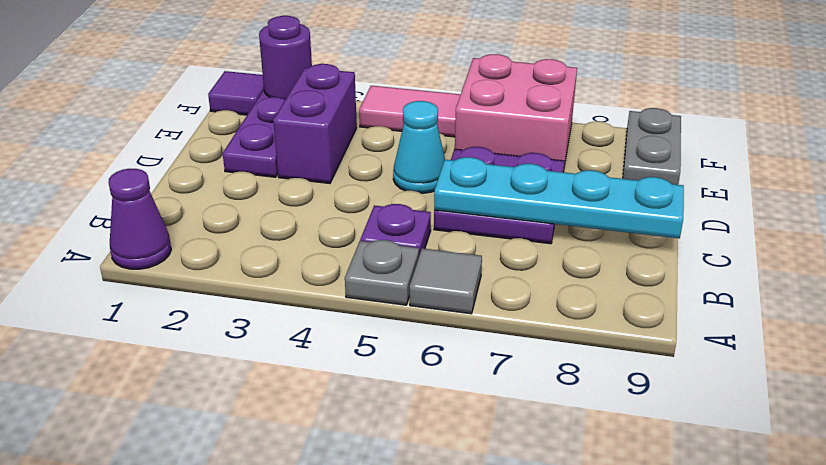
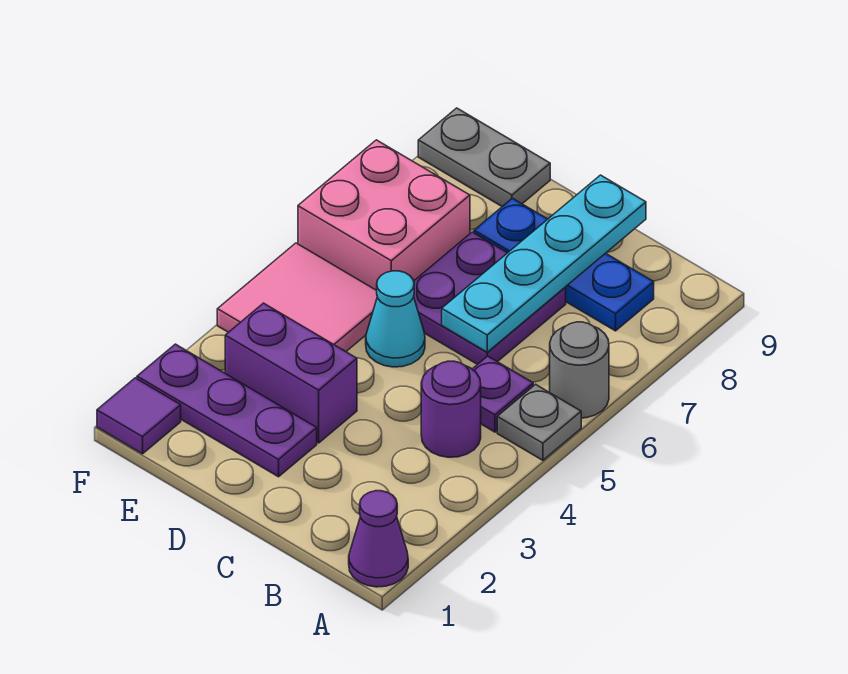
grey tile A6 level 1 -> grey round brick A6 level 1
none -> blue plate B8:D8 level 1
purple round brick F2 level 2 -> purple round brick B4 level 1
pink tile F4:F5 level 1 -> pink tile E4:F5 level 1

